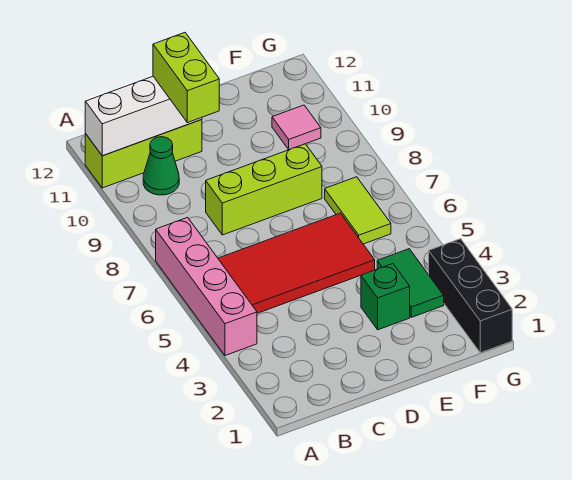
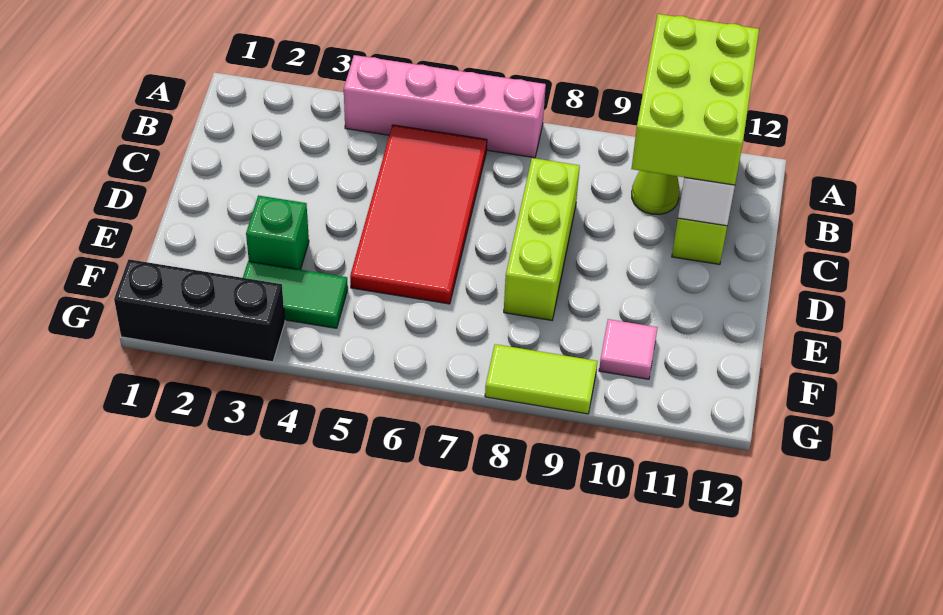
green cone B10 level 1 -> lime cone B10 level 1
lime brick C10:C11 level 3 -> lime brick A10:C11 level 3
lime tile F6:F7 level 1 -> lime tile G8:G9 level 1

